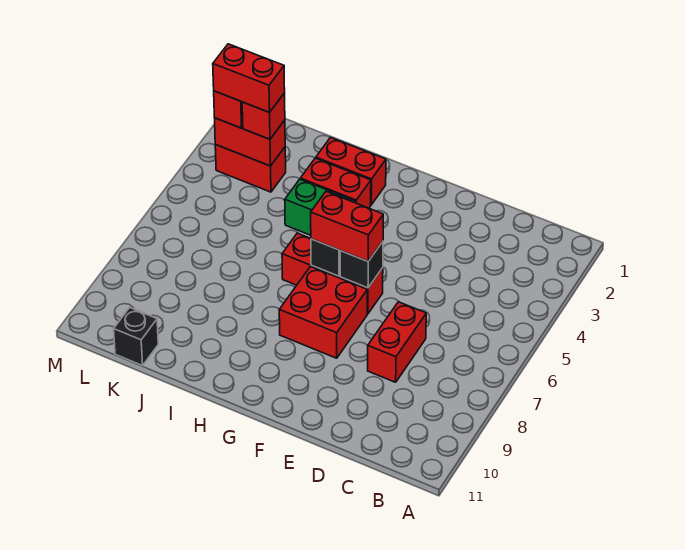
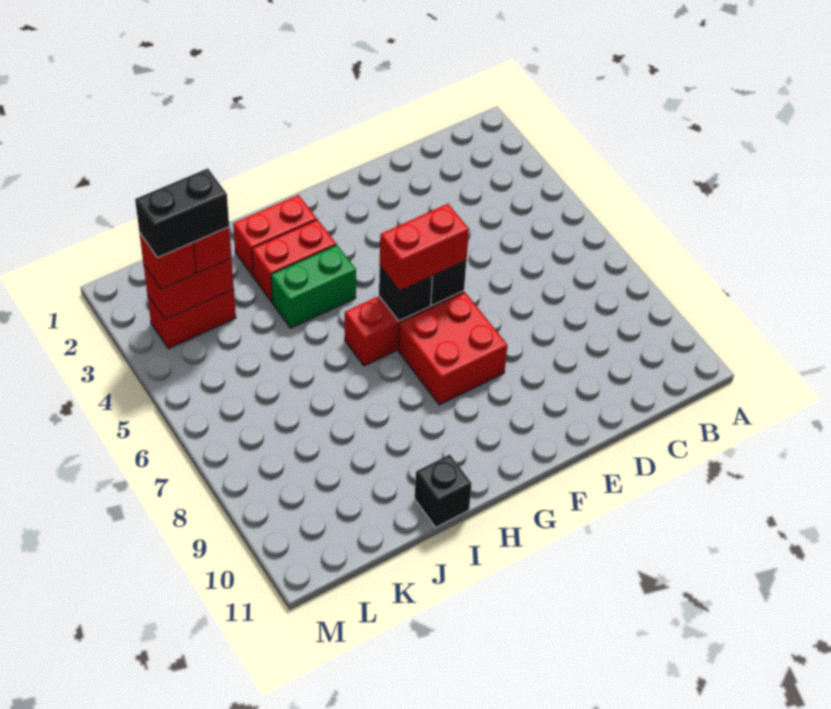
red brick D7:D8 level 1 -> none
red brick K3:L3 level 4 -> black brick K3:L3 level 4
black brick K11 level 1 -> black brick I11 level 1

